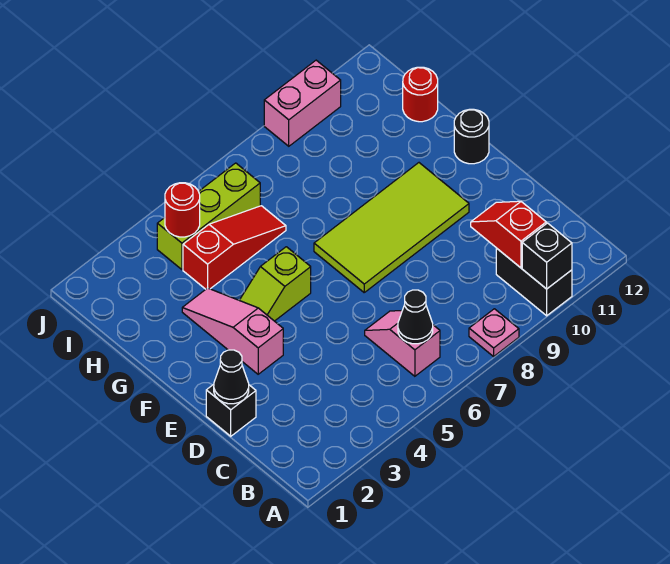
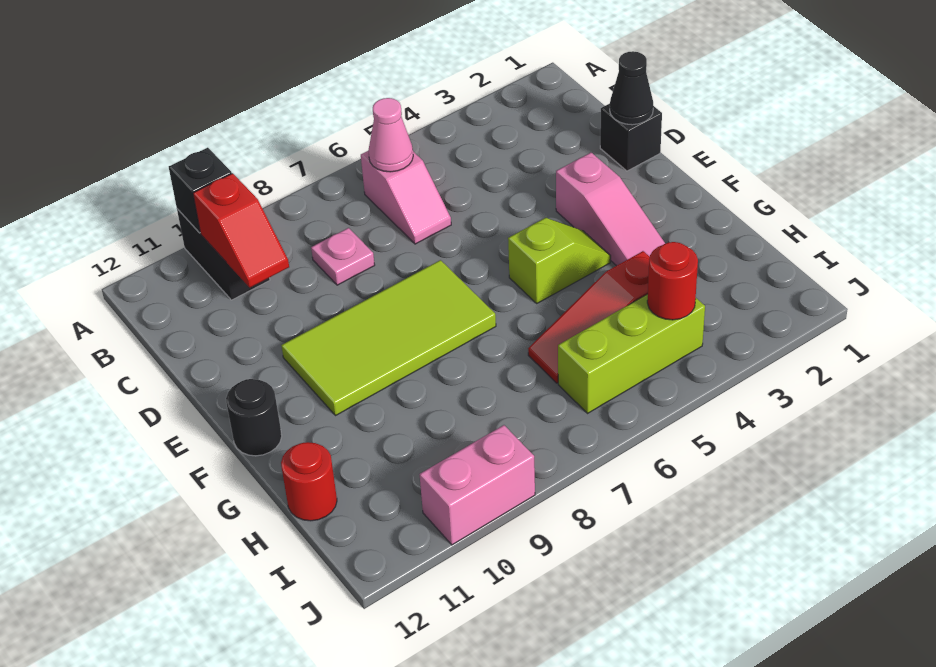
pink plate A8 level 1 -> pink plate C8 level 1
black cone B6 level 2 -> pink cone B6 level 2

